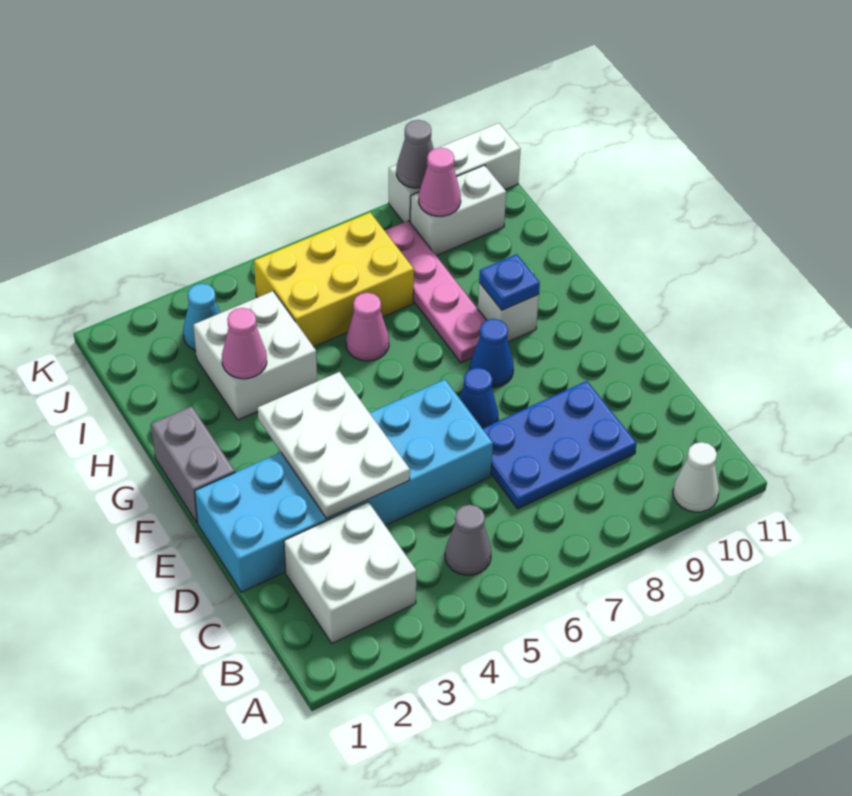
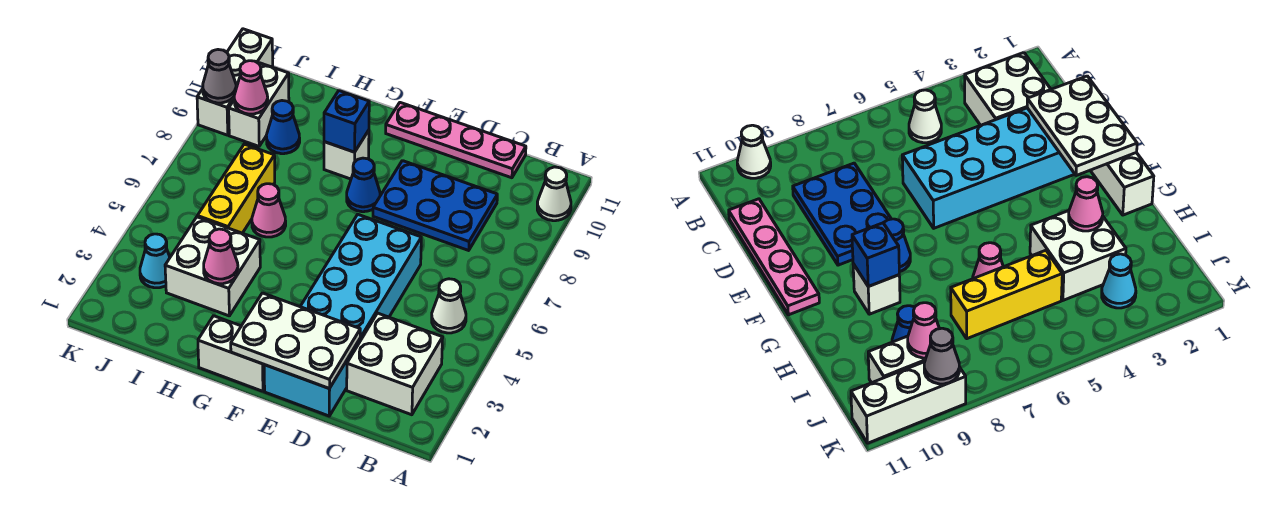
grey cone B5 level 1 -> white cone B5 level 1
blue plate C7:D9 level 1 -> blue plate C8:E9 level 1
white plate D3:F4 level 2 -> white plate D1:F2 level 2
blue cone E7 level 1 -> blue cone I9 level 1
grey brick F1:G1 level 1 -> white brick F1:G1 level 1
pink plate G8:J8 level 1 -> pink plate C11:F11 level 1
blue plate G9 level 2 -> blue brick G9 level 2
yellow brick I5:J7 level 1 -> yellow brick I5:I7 level 1

